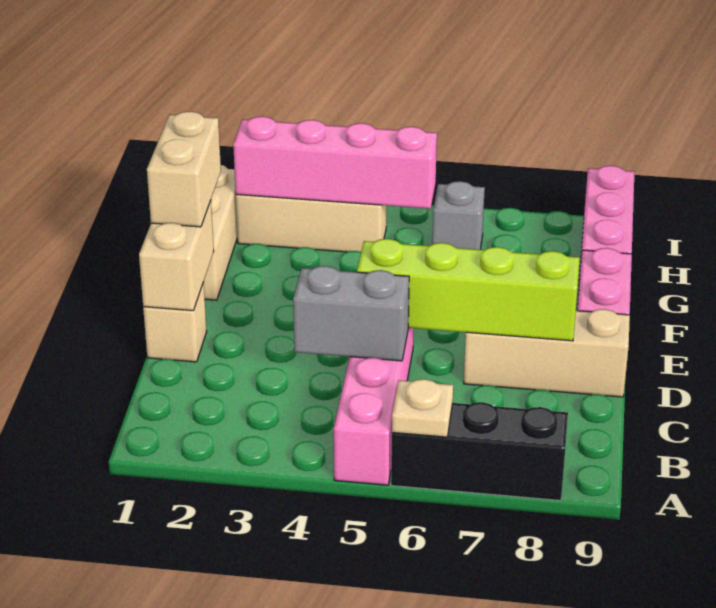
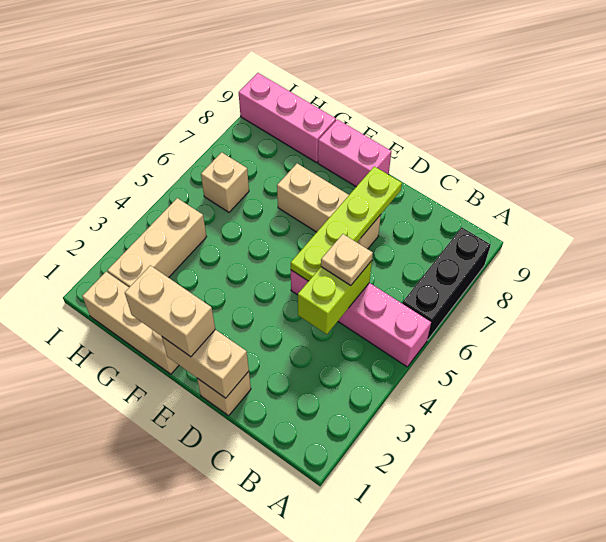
tan plate A6 level 2 -> tan plate C5 level 3
grey brick C4:C5 level 2 -> lime brick C4:C5 level 2
lime brick D5:D8 level 2 -> lime plate D5:D8 level 2
tan brick D7:D9 level 1 -> tan brick D7:F7 level 1
pink brick H2:H5 level 2 -> none
grey brick H6 level 1 -> tan brick H6 level 1

